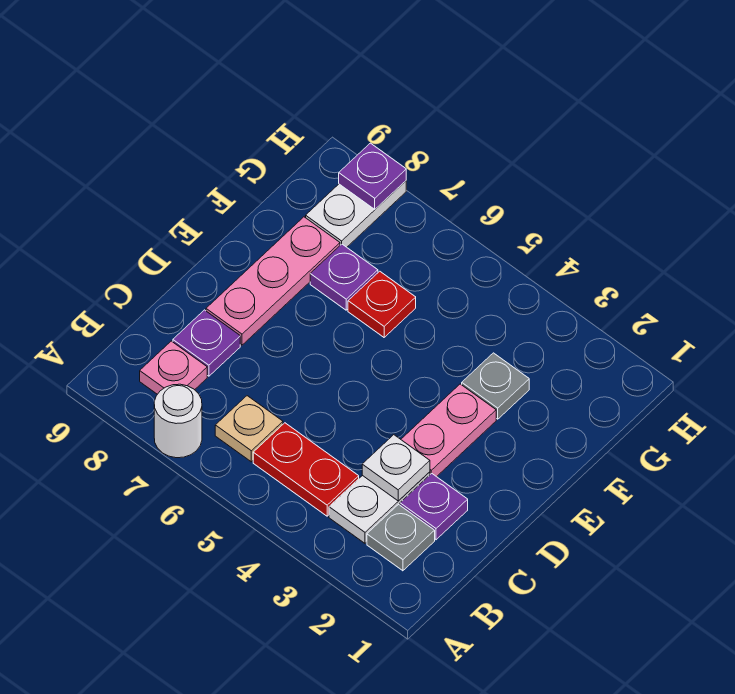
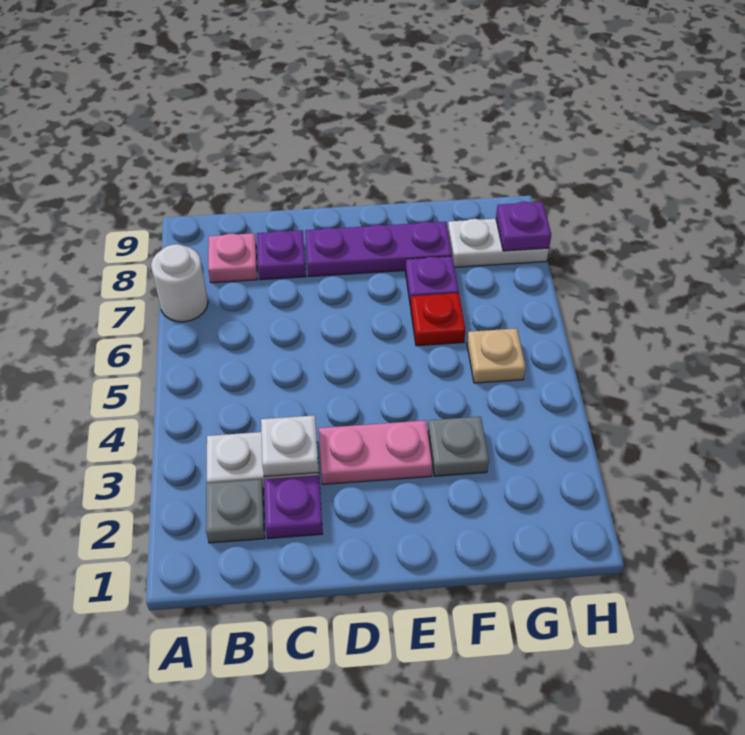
red plate B4:B5 level 1 -> none
tan plate B6 level 1 -> tan plate G5 level 1
pink plate D8:F8 level 1 -> purple plate D8:F8 level 1

